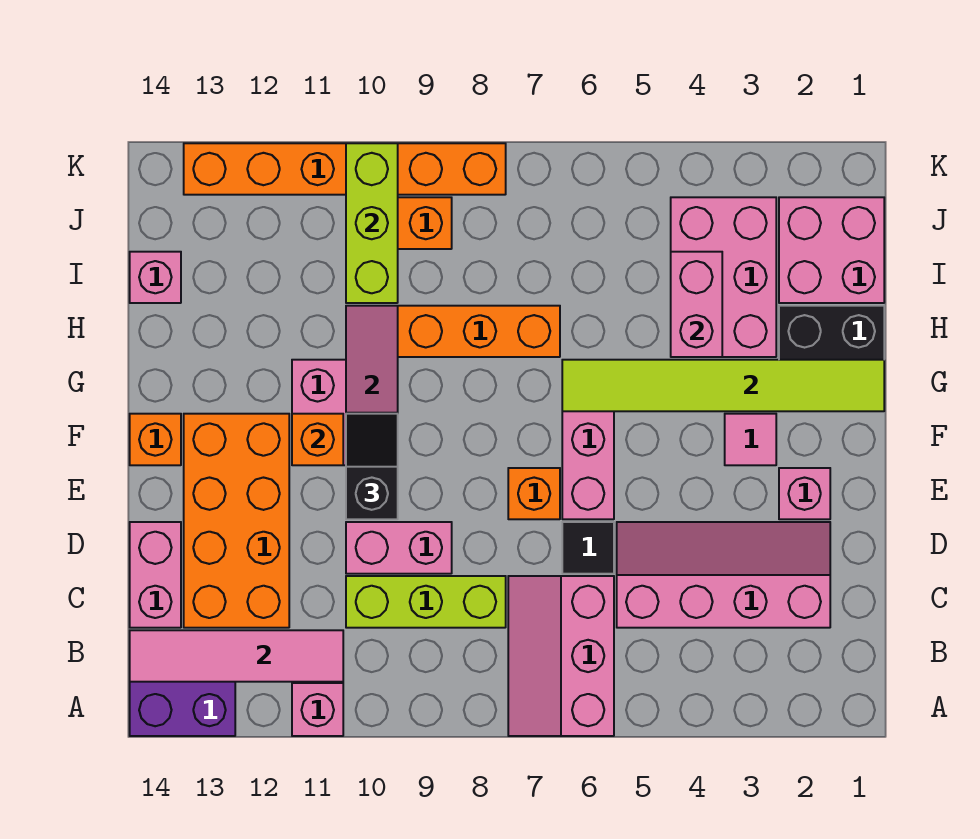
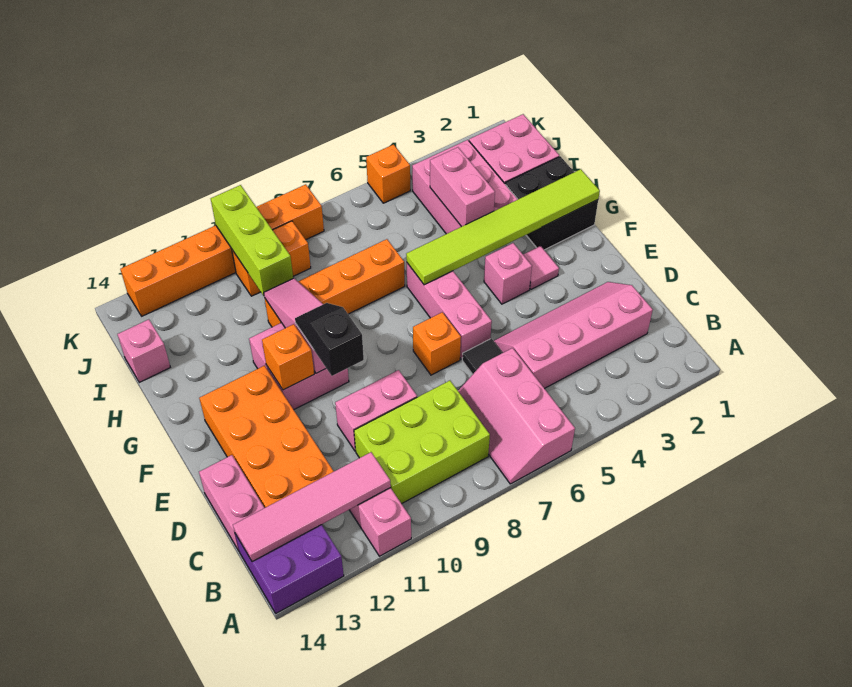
lime brick C8:C10 level 1 -> lime brick B8:C10 level 1
pink brick E2 level 1 -> pink brick F4 level 1
orange brick F14 level 1 -> orange brick K5 level 1

